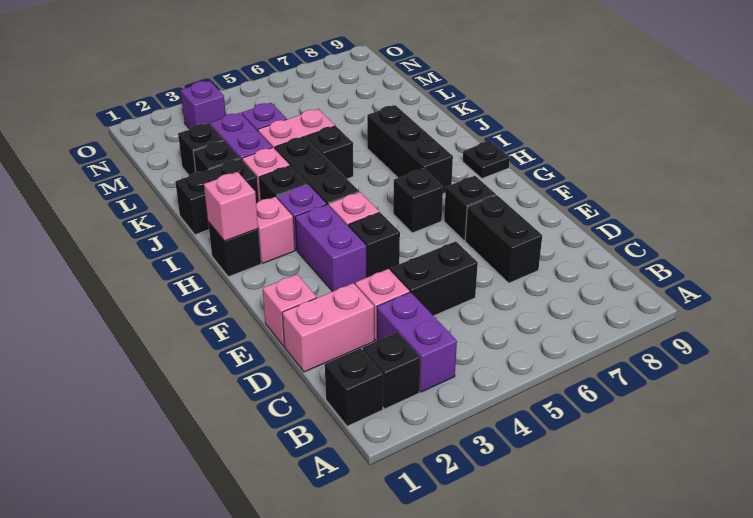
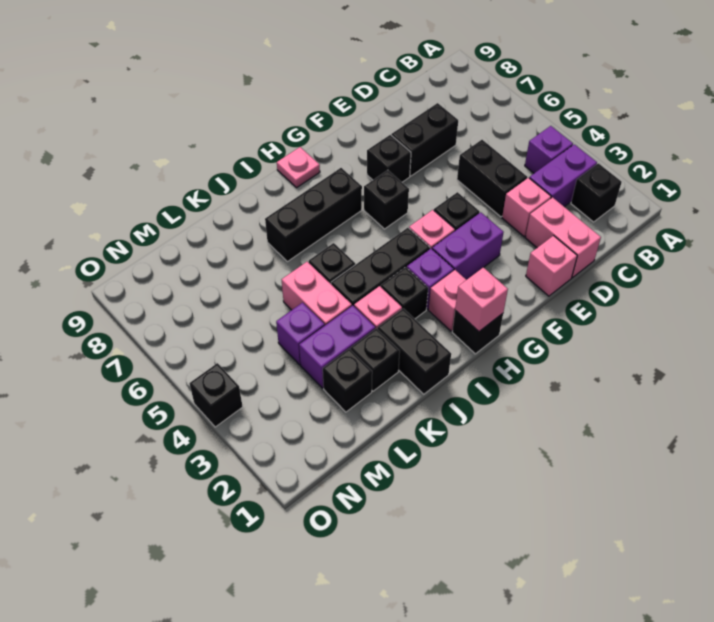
black brick B1 level 1 -> black brick O4 level 1
black plate H9 level 1 -> pink plate H9 level 1
purple brick N3 level 1 -> purple brick B4 level 1

